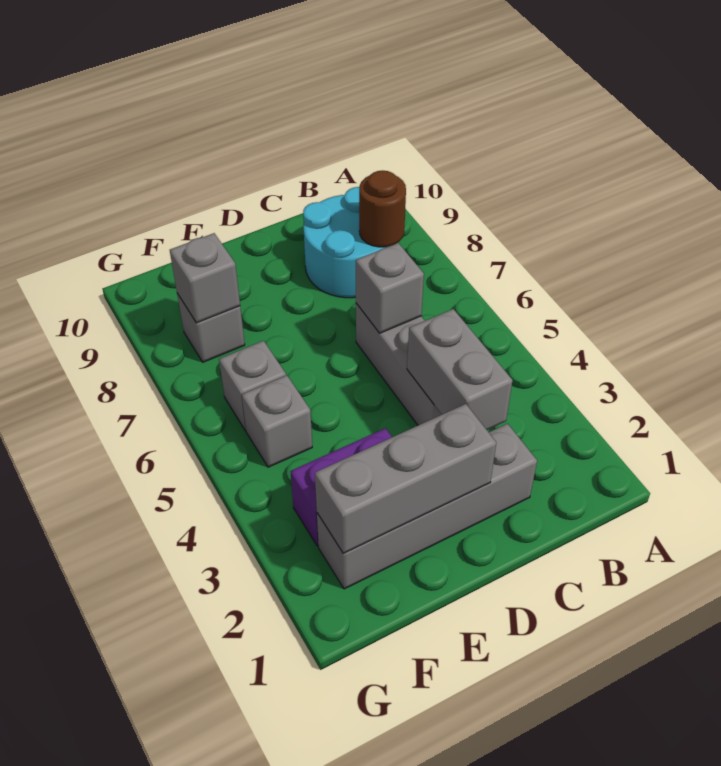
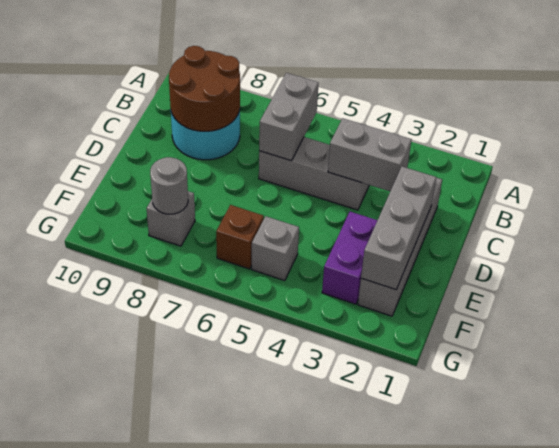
brown round brick B8 level 2 -> brown round brick B8:C9 level 2
grey brick C6 level 2 -> grey brick B6:C6 level 2
grey brick F6 level 1 -> brown brick F6 level 1
grey brick F8 level 2 -> grey round brick F8 level 2

